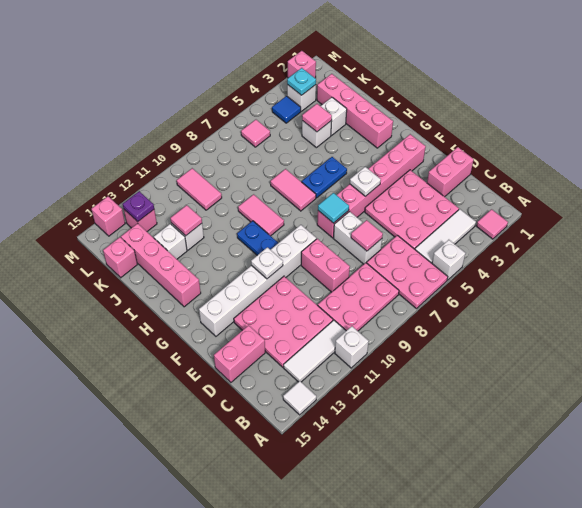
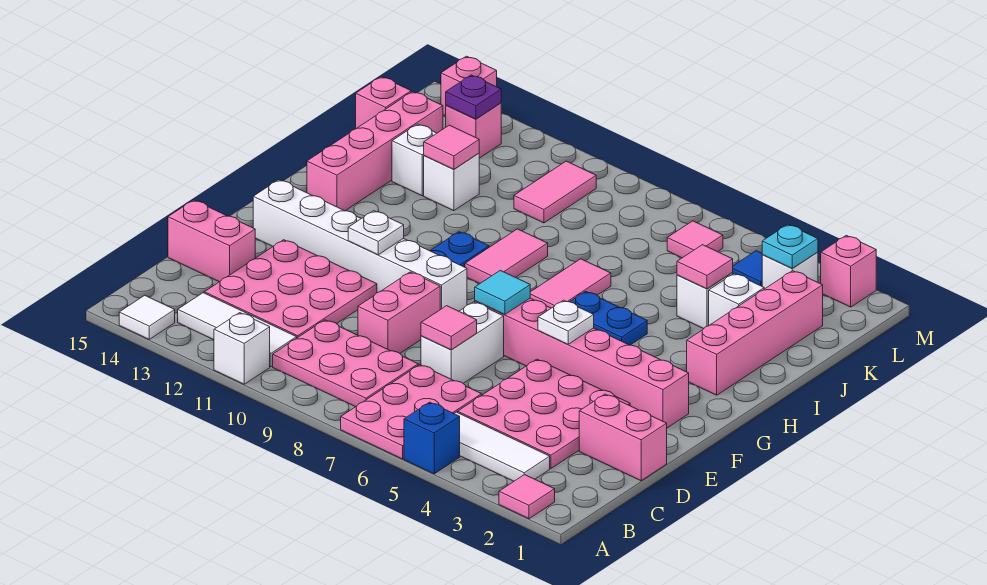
white brick A5 level 1 -> blue brick A5 level 1

